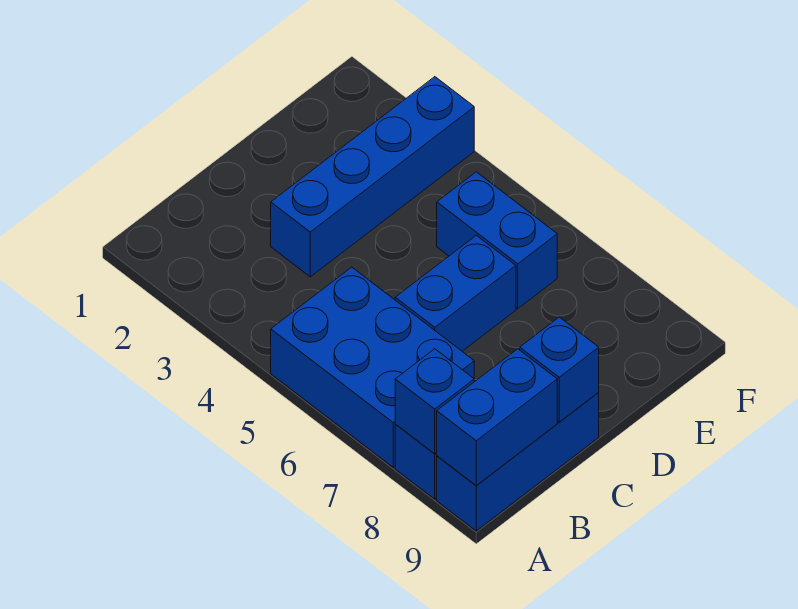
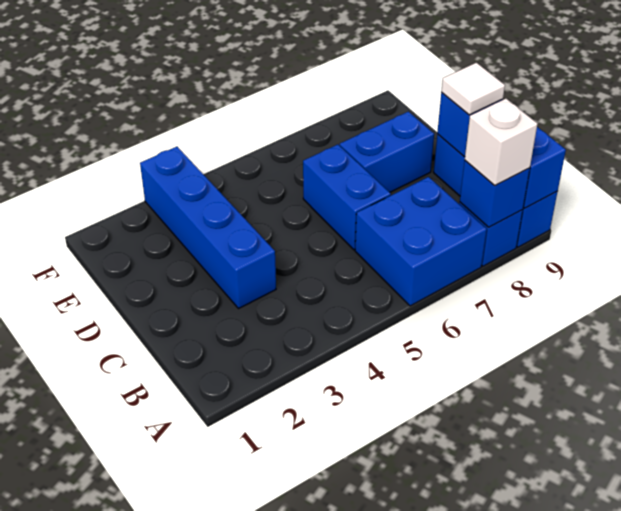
blue brick A5:B7 level 1 -> blue brick A6:B7 level 1
none -> white brick A8 level 3
none -> white tile C9 level 3
blue brick E5:E6 level 1 -> blue brick D7:D8 level 1

